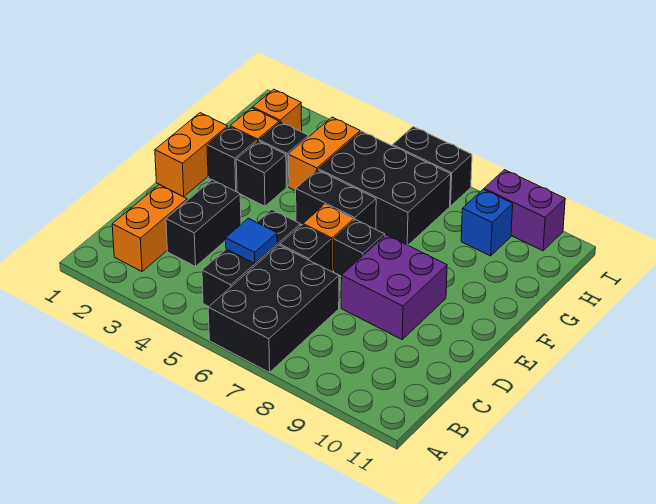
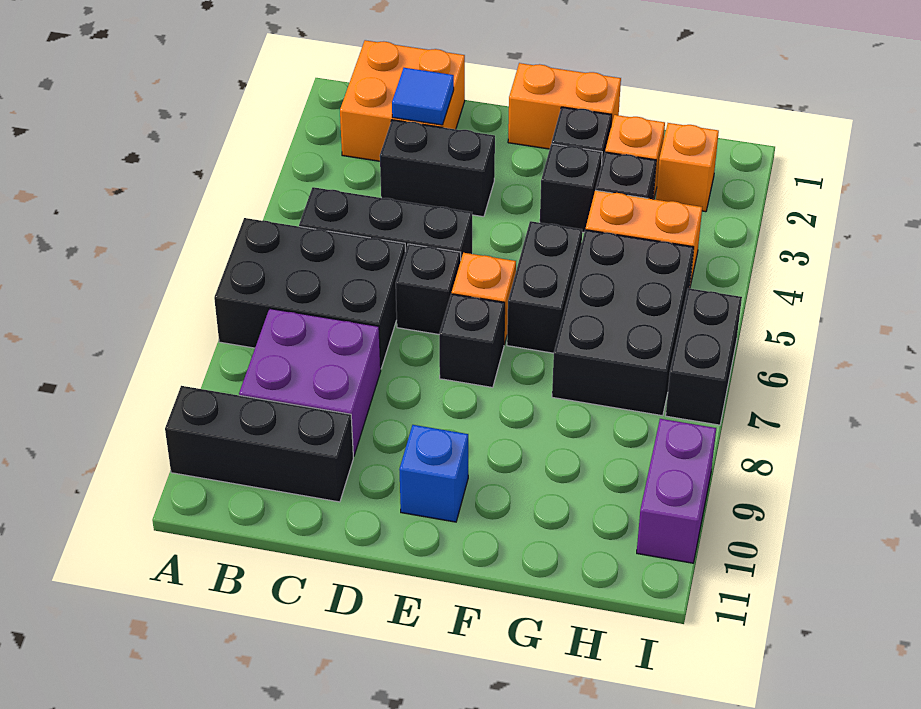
none -> black brick A10:C10 level 1
orange brick B2:C2 level 1 -> orange brick B1:C2 level 1
blue tile C5 level 2 -> blue tile C2 level 2
purple brick D8:E9 level 1 -> purple brick B8:C9 level 1
blue brick H9 level 1 -> blue brick E10 level 1

